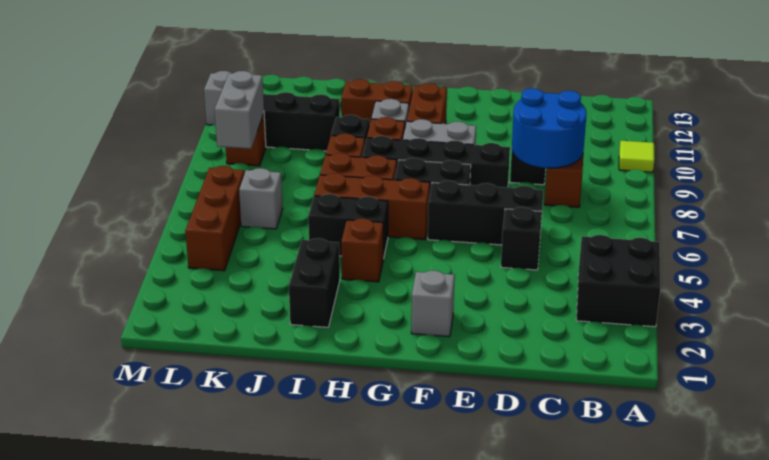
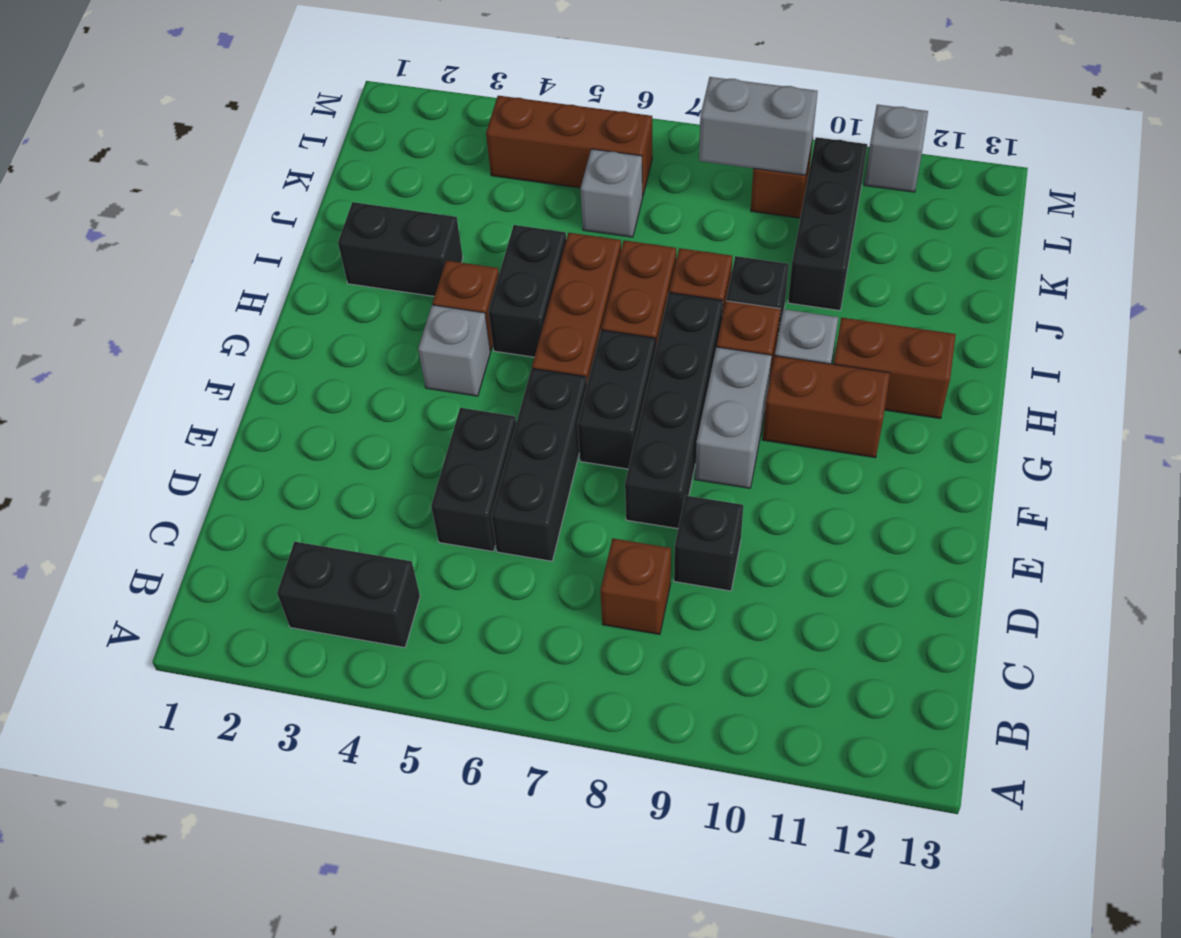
black brick A3:B4 level 1 -> black brick B3:B4 level 1
lime tile A10 level 1 -> none
blue round brick C8:D9 level 2 -> none
black brick D5 level 1 -> black brick D5:E5 level 1
grey brick F2 level 1 -> grey brick G4 level 1
brown brick H11:I11 level 1 -> brown brick H11:H12 level 1

